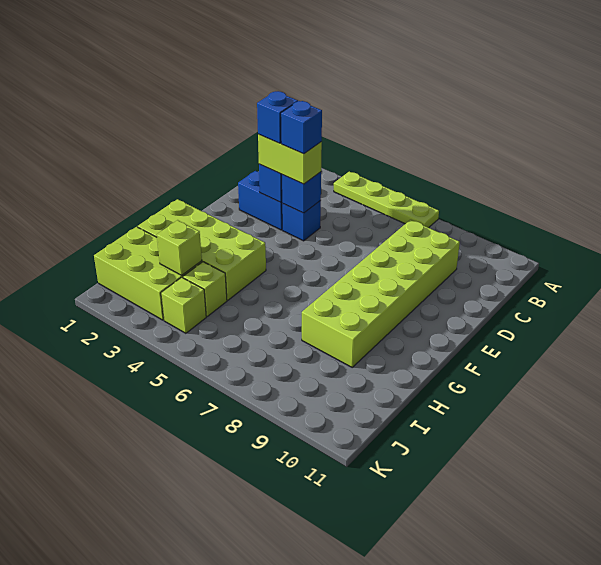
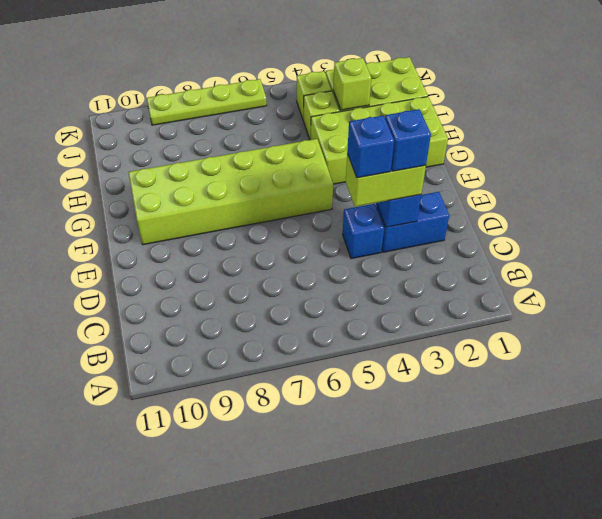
lime plate A4:A7 level 1 -> lime plate K6:K9 level 1
lime brick C8:H9 level 1 -> lime brick F5:G10 level 1
blue brick D4 level 2 -> none

